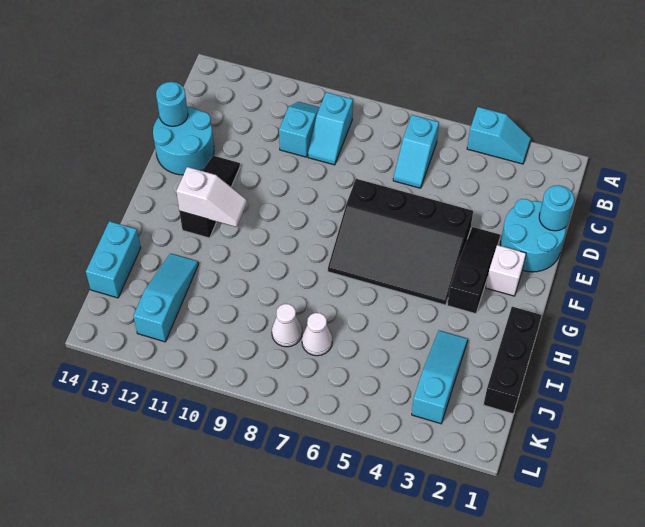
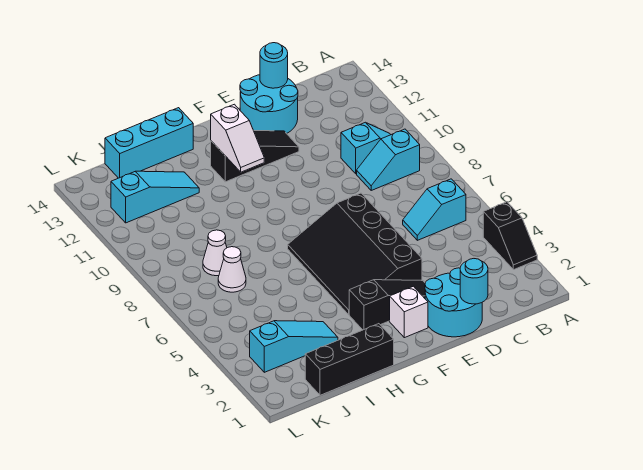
cyan slope A3:A4 level 1 top 4 -> black slope A3:A4 level 1 top 4
cyan brick I14:J14 level 1 -> cyan brick H14:J14 level 1

